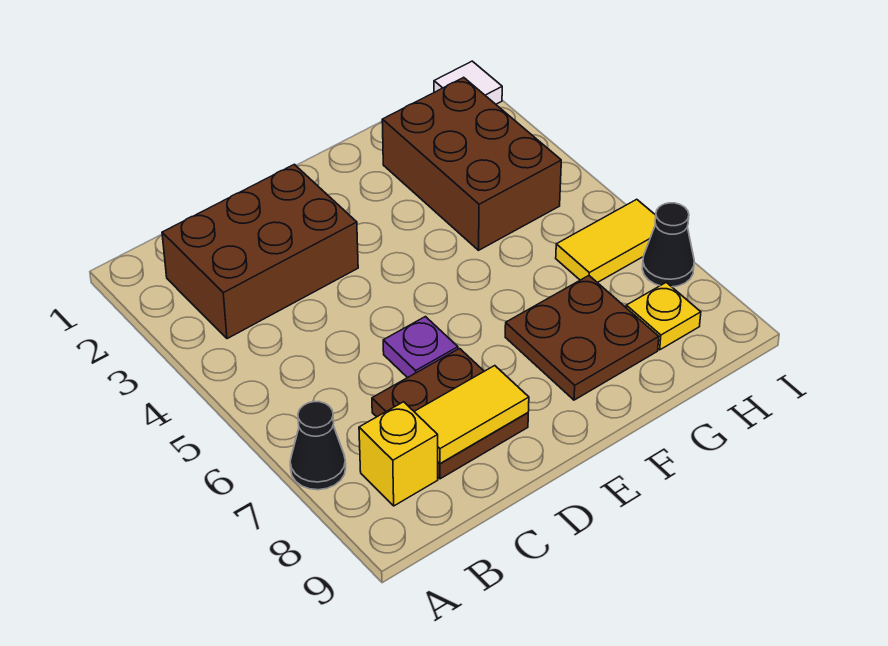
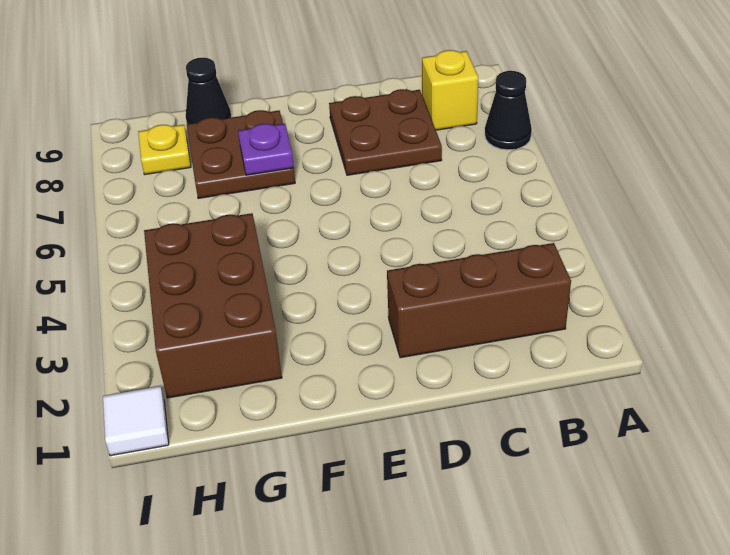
brown brick B2:D3 level 1 -> brown brick B2:D2 level 1
yellow tile C8:D8 level 2 -> none
purple plate D6 level 1 -> purple plate F7 level 2
yellow tile H6:I6 level 1 -> none
black cone I7 level 1 -> black cone G9 level 1

